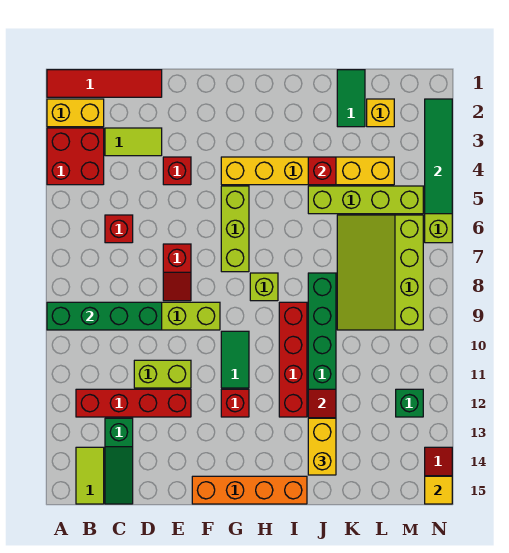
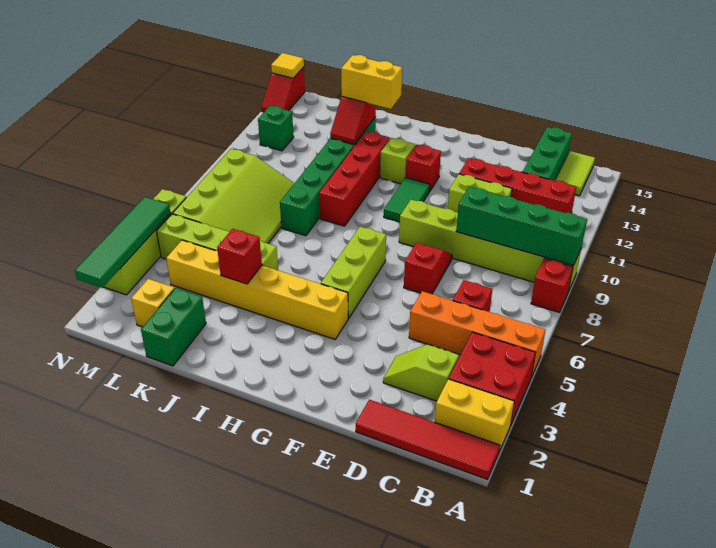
lime tile C3:D3 level 1 -> lime slope C3:D3 level 1 top C
green slope C13:C15 level 1 top 13 -> green brick C13:C15 level 1
red brick E4 level 1 -> red brick A8 level 1
orange brick F15:I15 level 1 -> orange brick A5:D5 level 1
lime brick H8 level 1 -> lime brick H12 level 1
yellow brick J13:J14 level 3 -> yellow brick I13:J13 level 3
green tile K1:K2 level 1 -> green brick K1:K2 level 1

